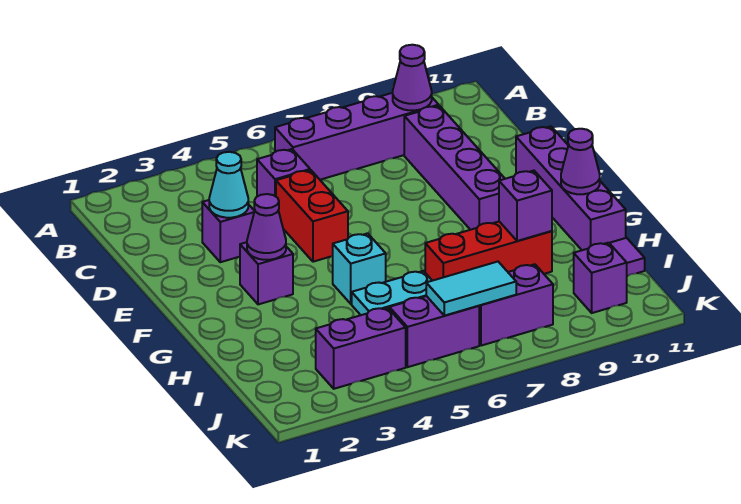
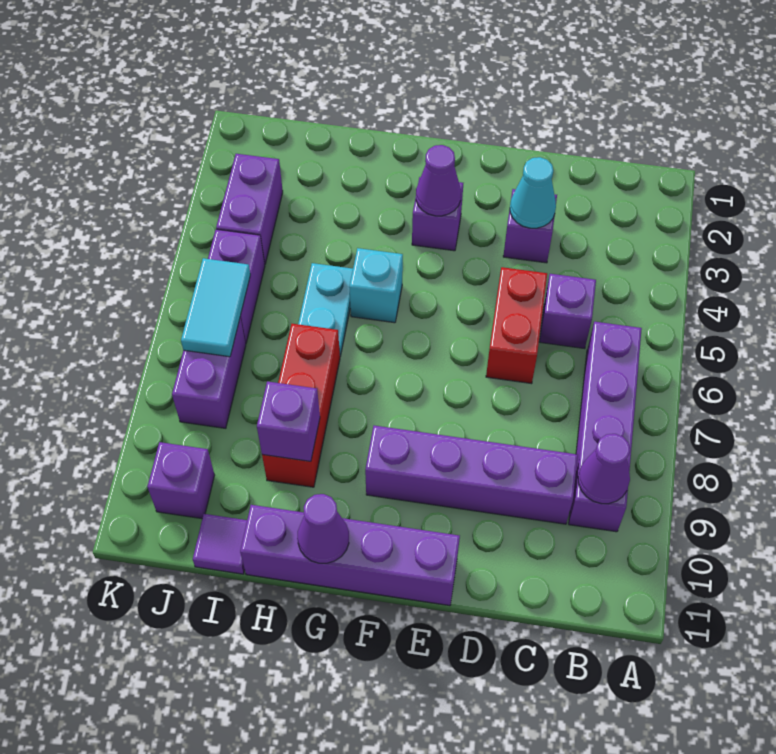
red brick D5:E5 level 1 -> red brick D5:D6 level 1

